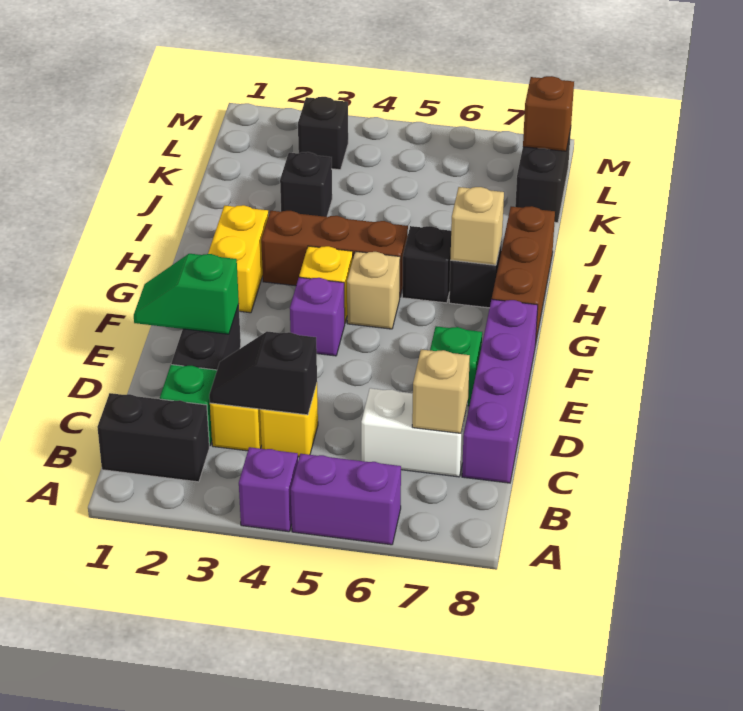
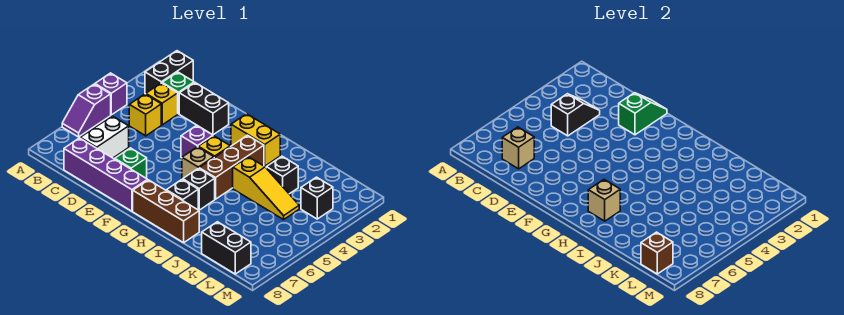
purple brick A5:A6 level 1 -> purple slope A5:A6 level 1 top 5
none -> yellow slope I4:K4 level 1 top I

